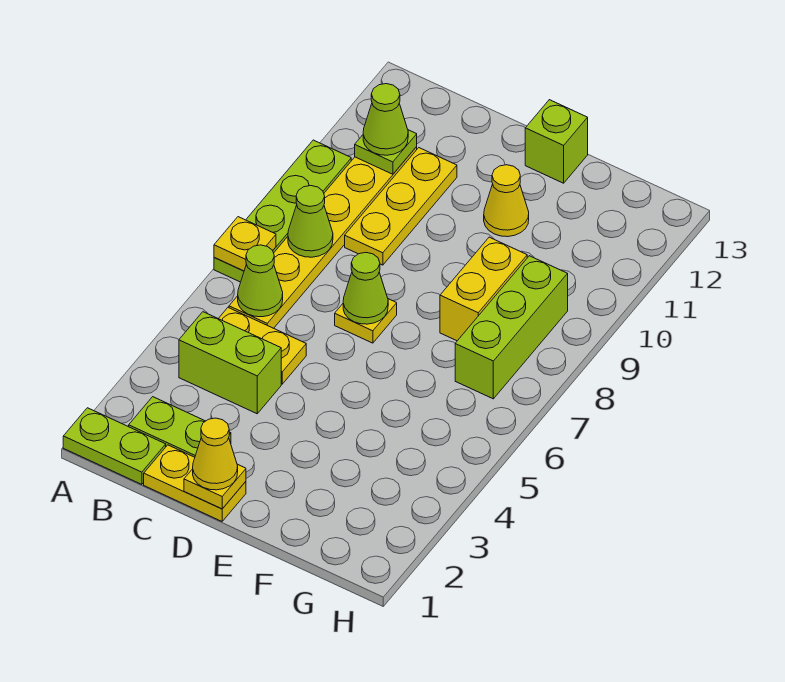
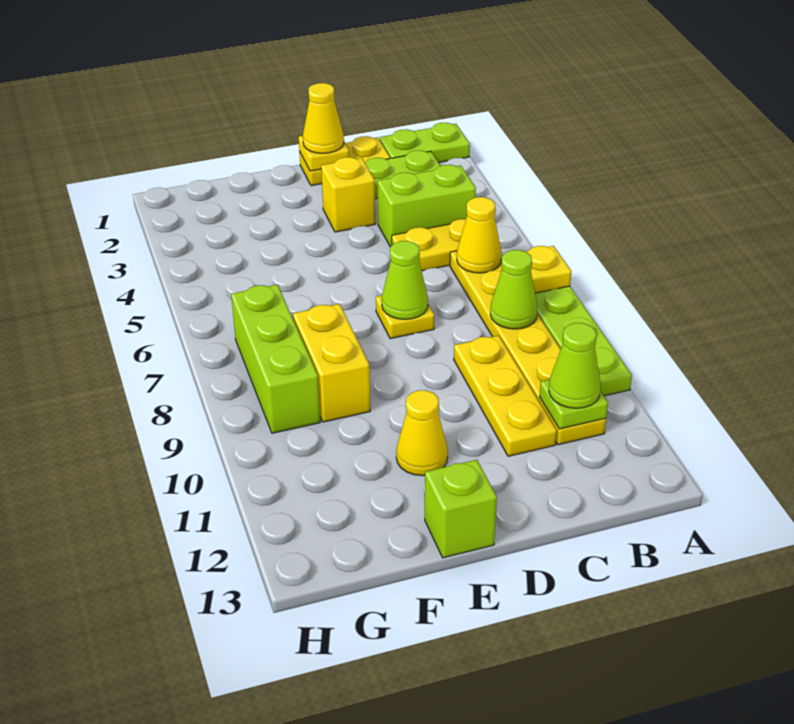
lime cone B6 level 2 -> yellow cone B6 level 2
none -> yellow brick D3 level 1

